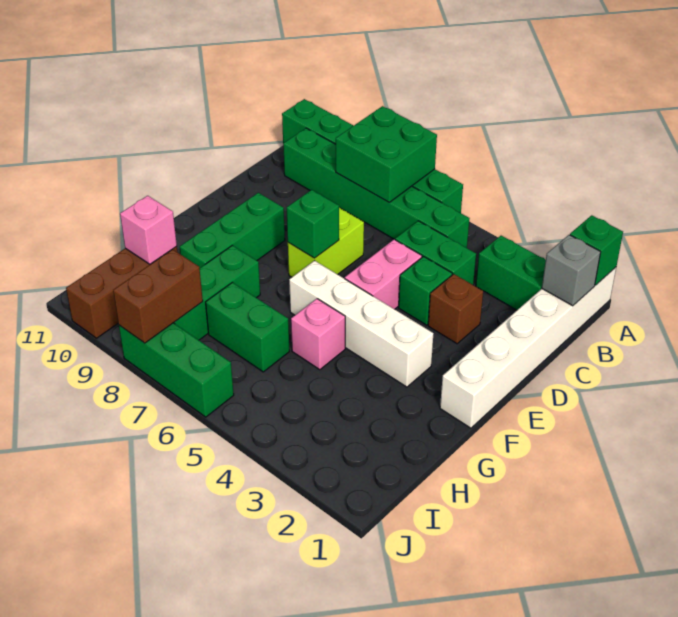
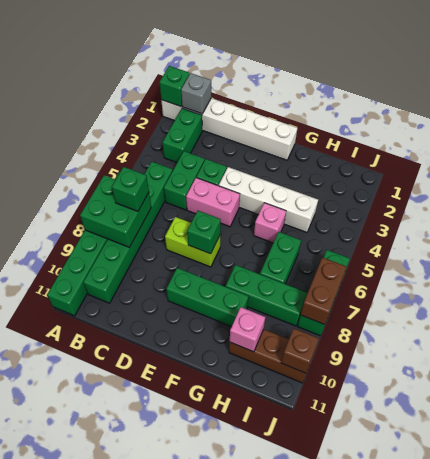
none -> green brick B7 level 3
brown brick D3 level 1 -> brown brick J10 level 2
white brick F3:F6 level 1 -> white brick E4:H4 level 1
brown brick I8:J8 level 2 -> brown brick J7:J8 level 2

